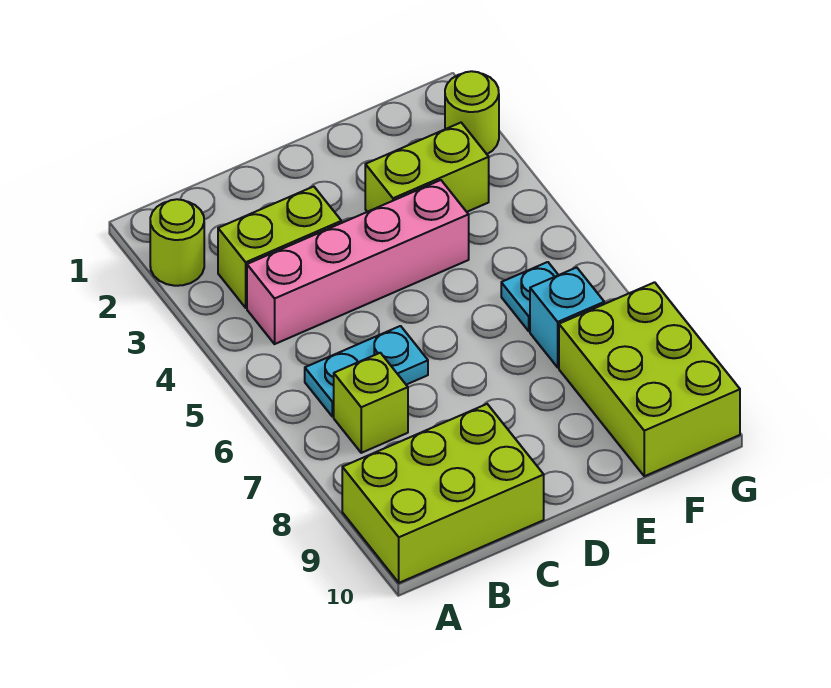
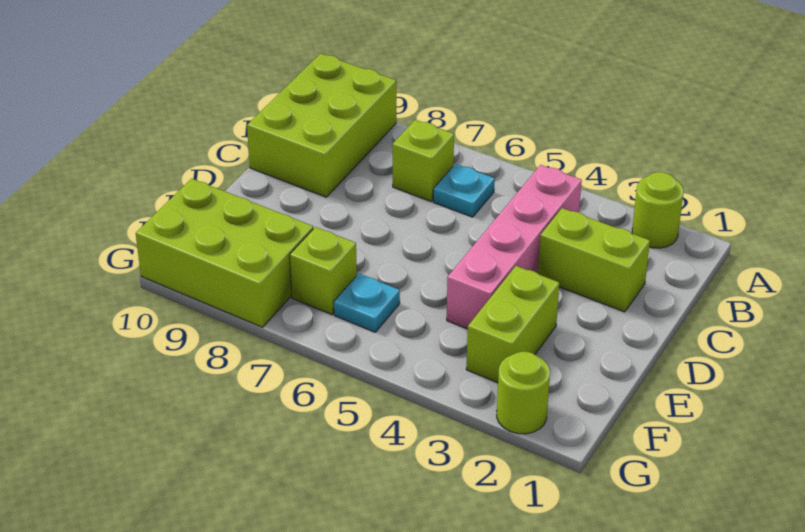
lime brick B3:C3 level 1 -> lime brick C2:C3 level 1
cyan plate B6:C6 level 1 -> cyan plate B6 level 1
cyan brick F7 level 1 -> lime brick F7 level 1

